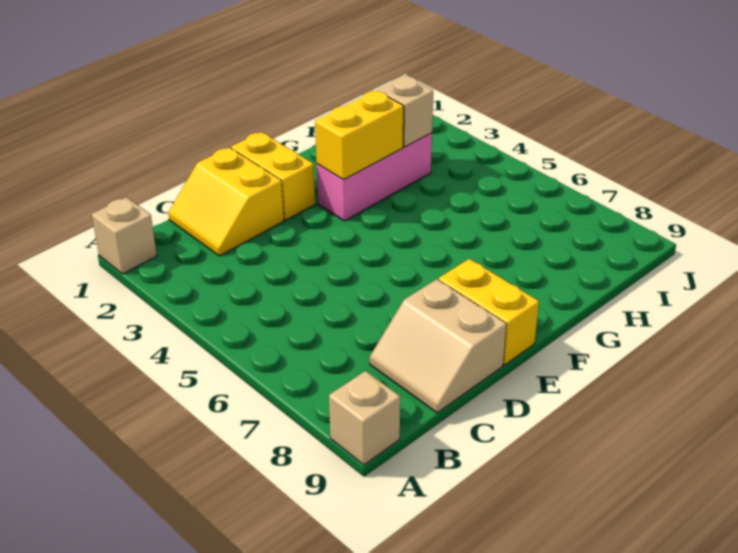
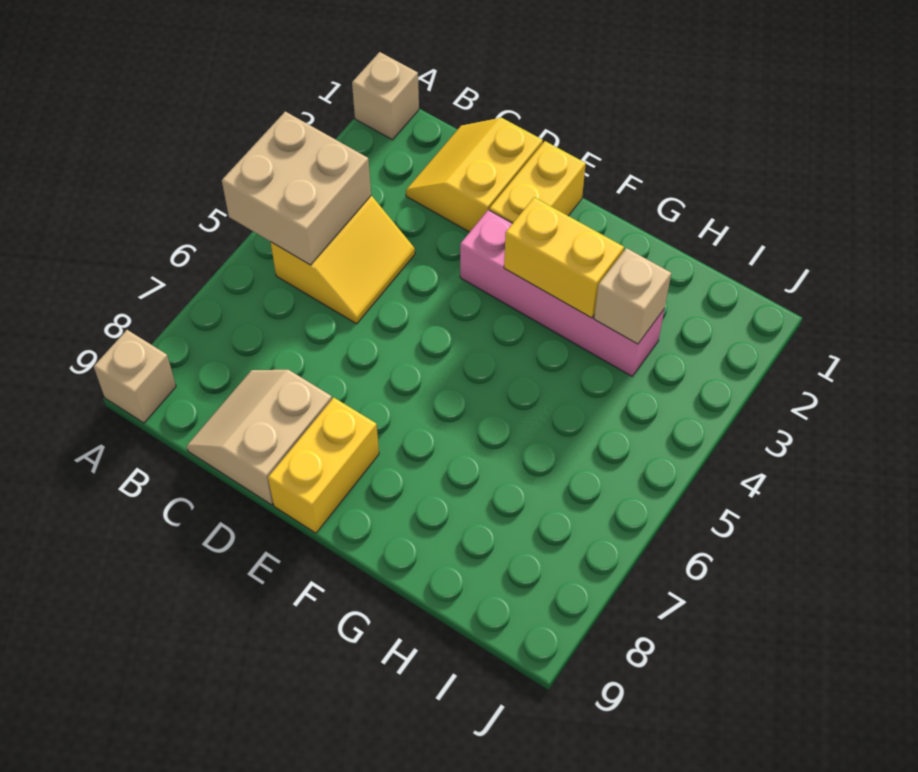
none -> tan brick A4:B5 level 2
none -> yellow slope B4:C5 level 1 top B
pink brick F3:H3 level 1 -> pink brick E3:H3 level 1

